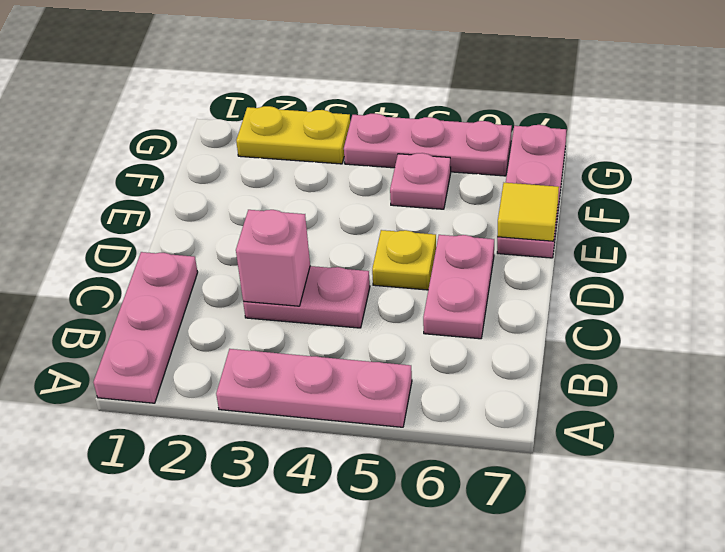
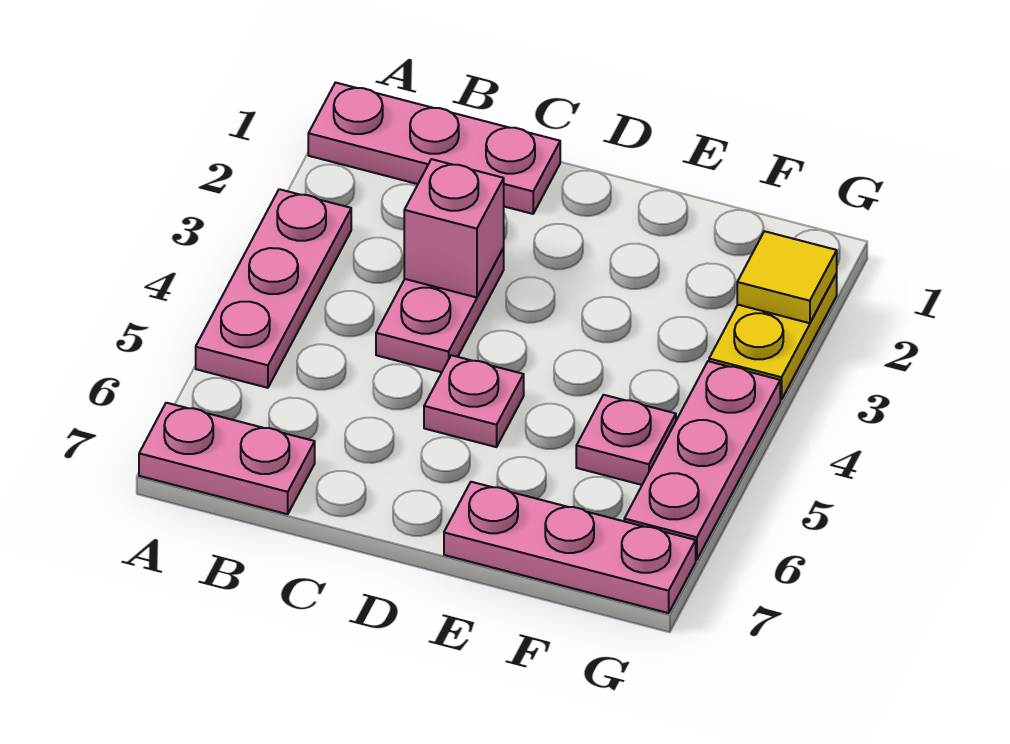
pink plate C6:D6 level 1 -> pink plate A7:B7 level 1
yellow plate D5 level 1 -> pink plate D5 level 1
yellow tile E7 level 2 -> yellow tile G2 level 2

